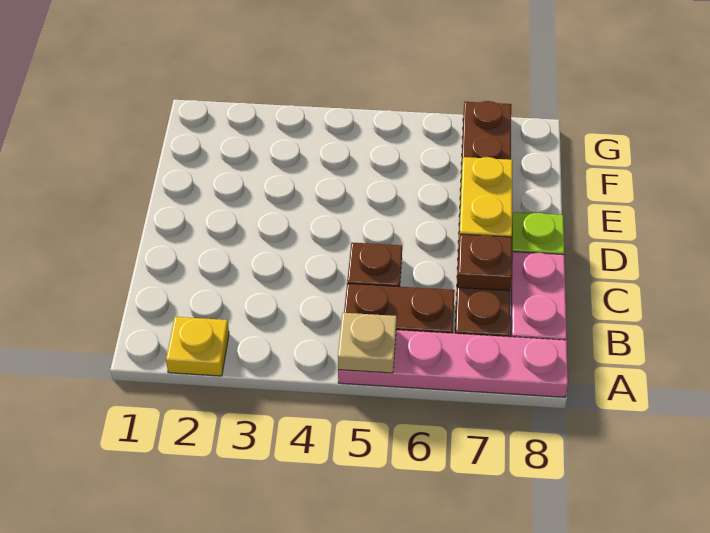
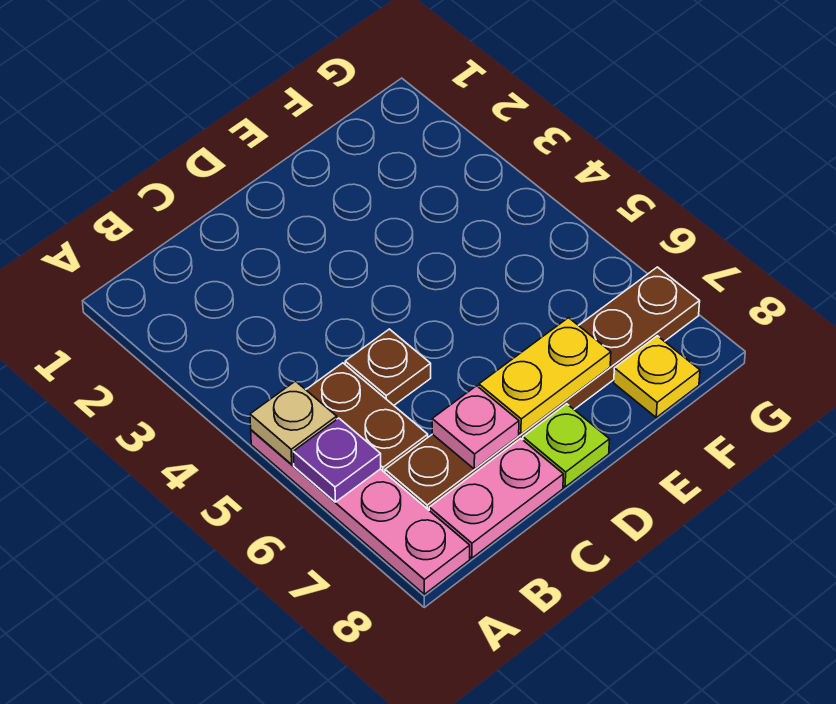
yellow plate A2 level 1 -> yellow plate F8 level 1
none -> purple plate A6 level 2
brown plate C7 level 2 -> pink plate C7 level 2

